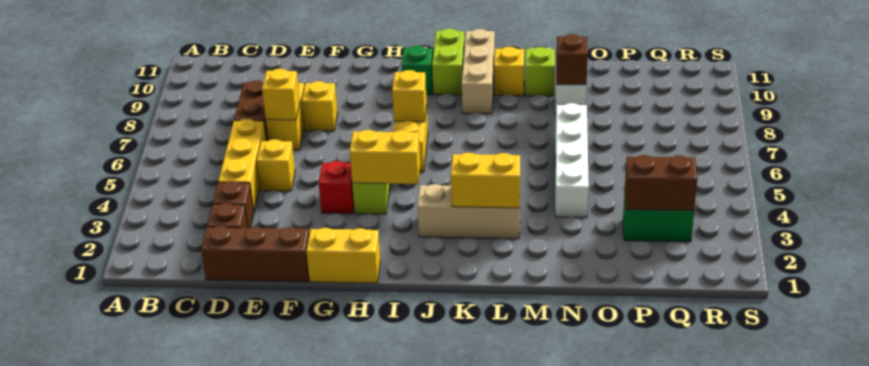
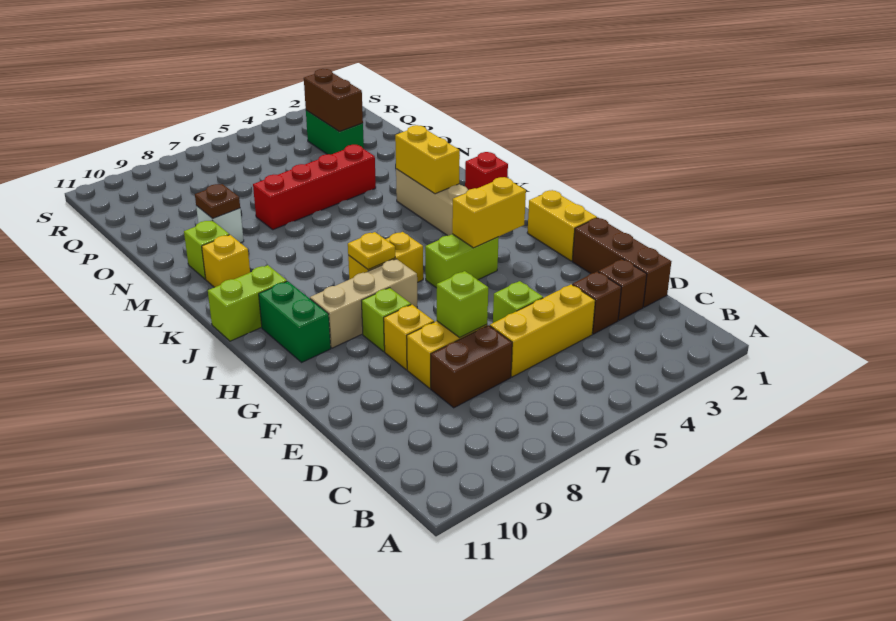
yellow brick E5 level 1 -> lime brick E5 level 1
yellow brick E7 level 2 -> lime brick E7 level 2
red brick G4 level 1 -> red brick K1 level 1
none -> lime brick G8 level 1
yellow brick H4:I4 level 2 -> yellow brick H3:H4 level 2
yellow brick I7 level 2 -> yellow plate I7 level 2
green brick I10 level 1 -> green brick H10:I10 level 1
tan brick K9:K11 level 1 -> tan brick H7:H9 level 1
white brick N4:N7 level 1 -> red brick N4:N7 level 1
brown brick N9 level 2 -> brown plate N9 level 2

